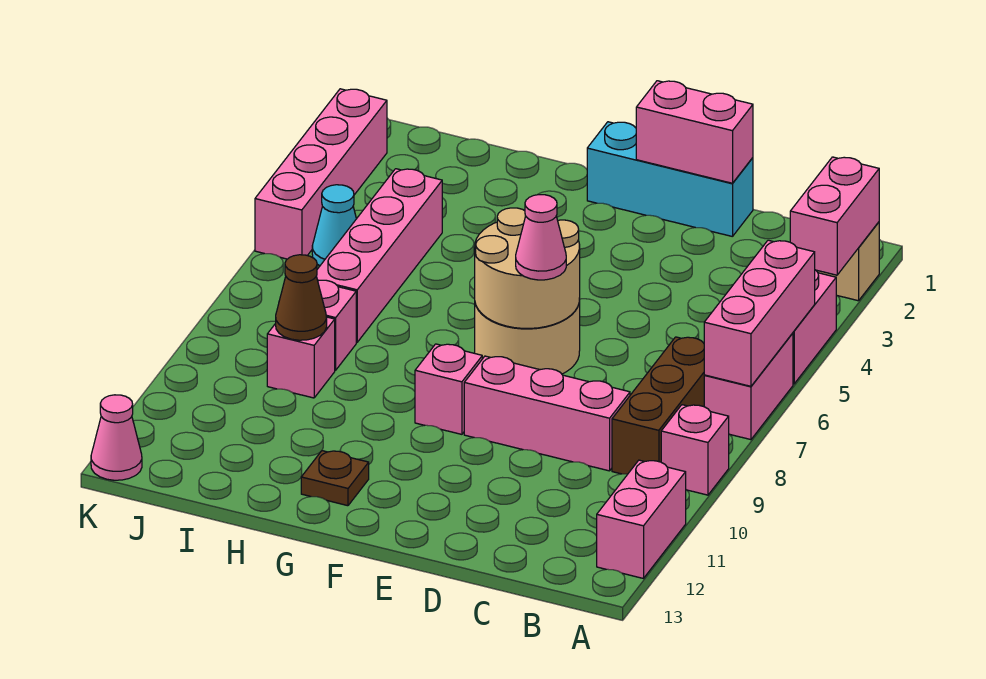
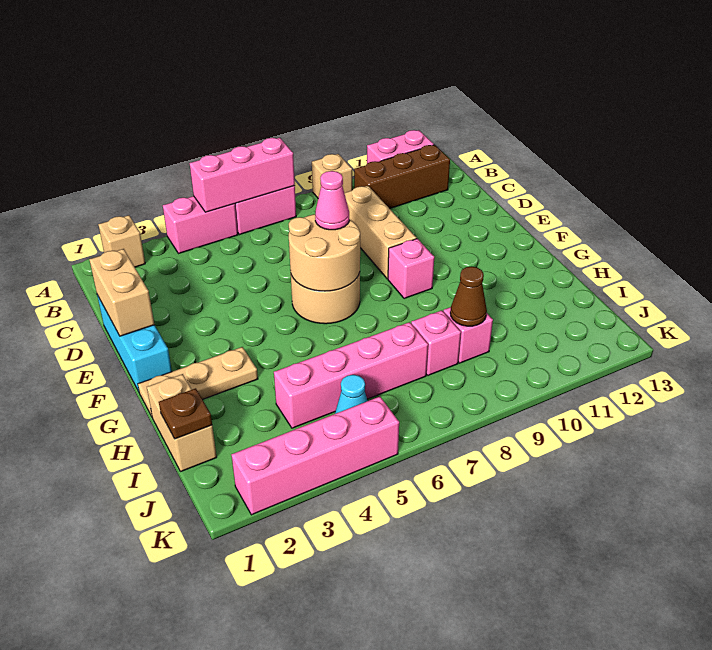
pink brick A2:A3 level 2 -> none
pink brick A9 level 1 -> tan brick A9 level 1
brown brick B7:B9 level 1 -> brown brick B10:B12 level 1
pink brick C9:E9 level 1 -> tan brick C9:E9 level 1
pink brick D1:E1 level 2 -> tan brick D1:E1 level 2
none -> tan plate G1:G3 level 1
brown plate G12 level 1 -> brown plate I1 level 2
none -> tan brick H1:I1 level 1
pink cone K13 level 1 -> none

